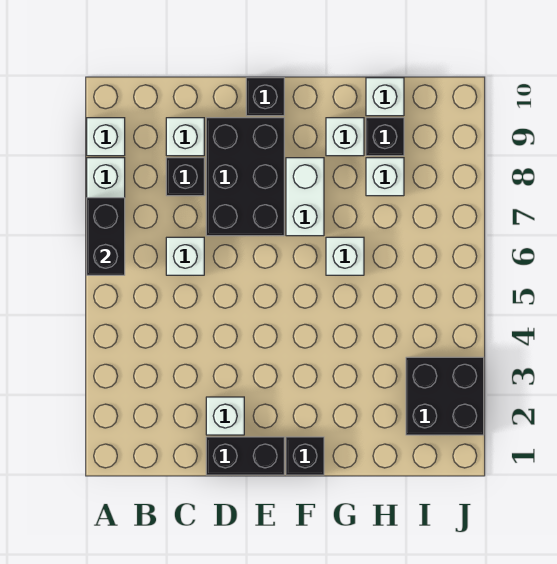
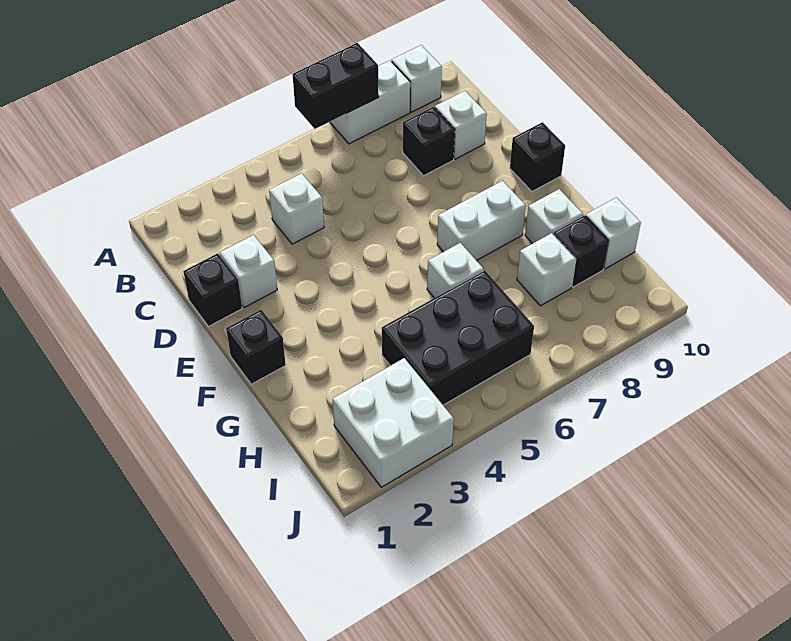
white brick C6 level 1 -> white brick C4 level 1
black brick D1:E1 level 1 -> black brick D1 level 1
black brick D7:E9 level 1 -> black brick H4:I6 level 1
black brick I2:J3 level 1 -> white brick I2:J3 level 1

